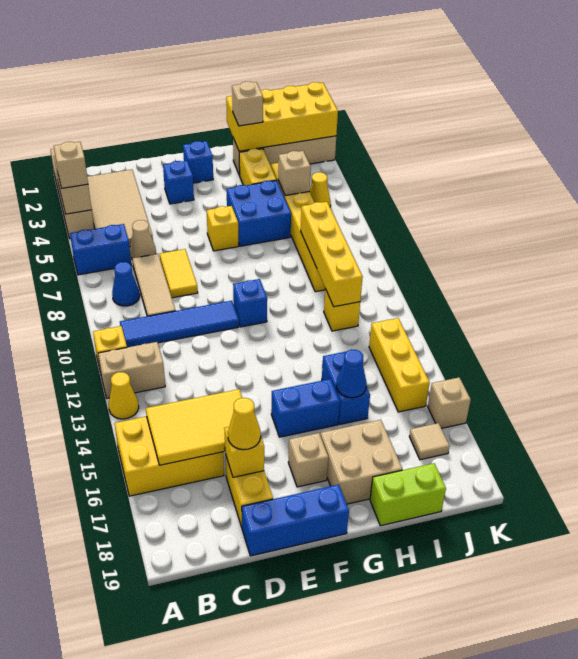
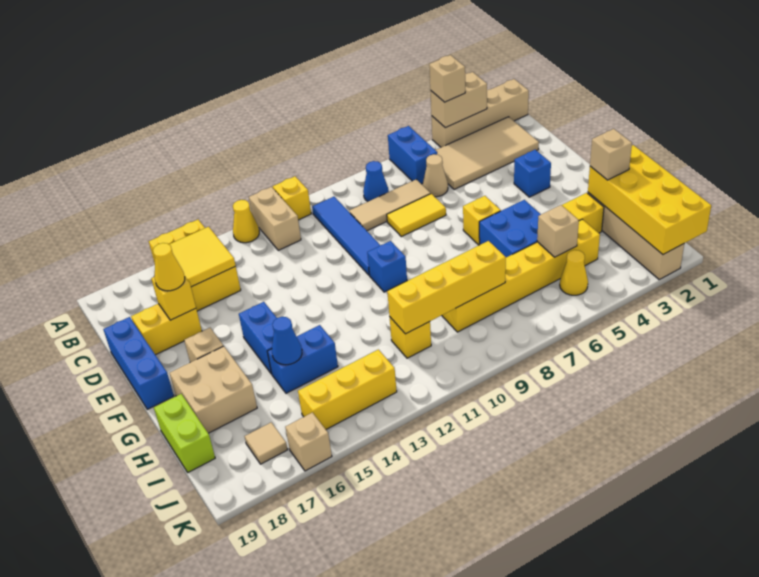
yellow tile B15:D16 level 2 -> yellow tile B15:C16 level 2
blue brick F2 level 1 -> none

